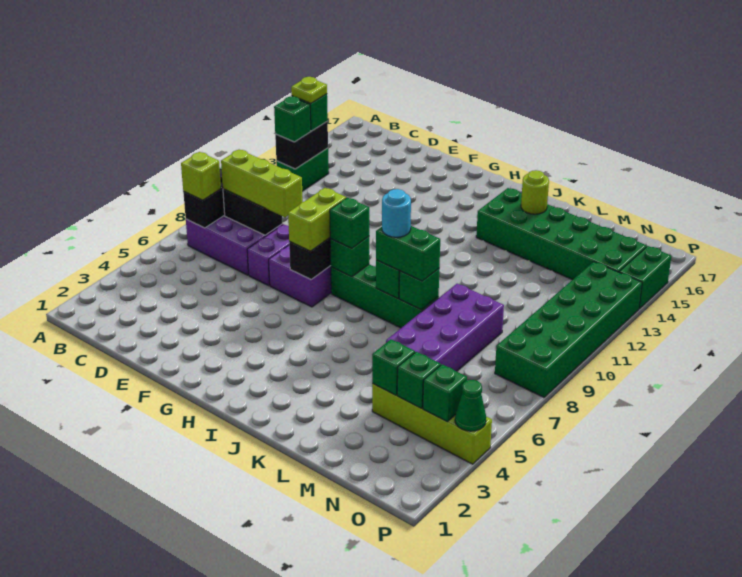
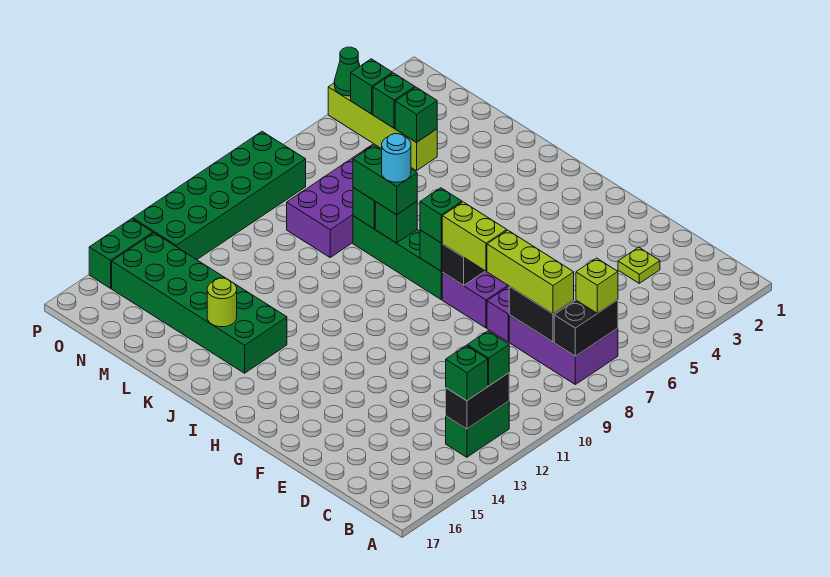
lime plate B13 level 4 -> lime plate D3 level 1
lime brick G7:G8 level 3 -> lime brick F8:G8 level 3

